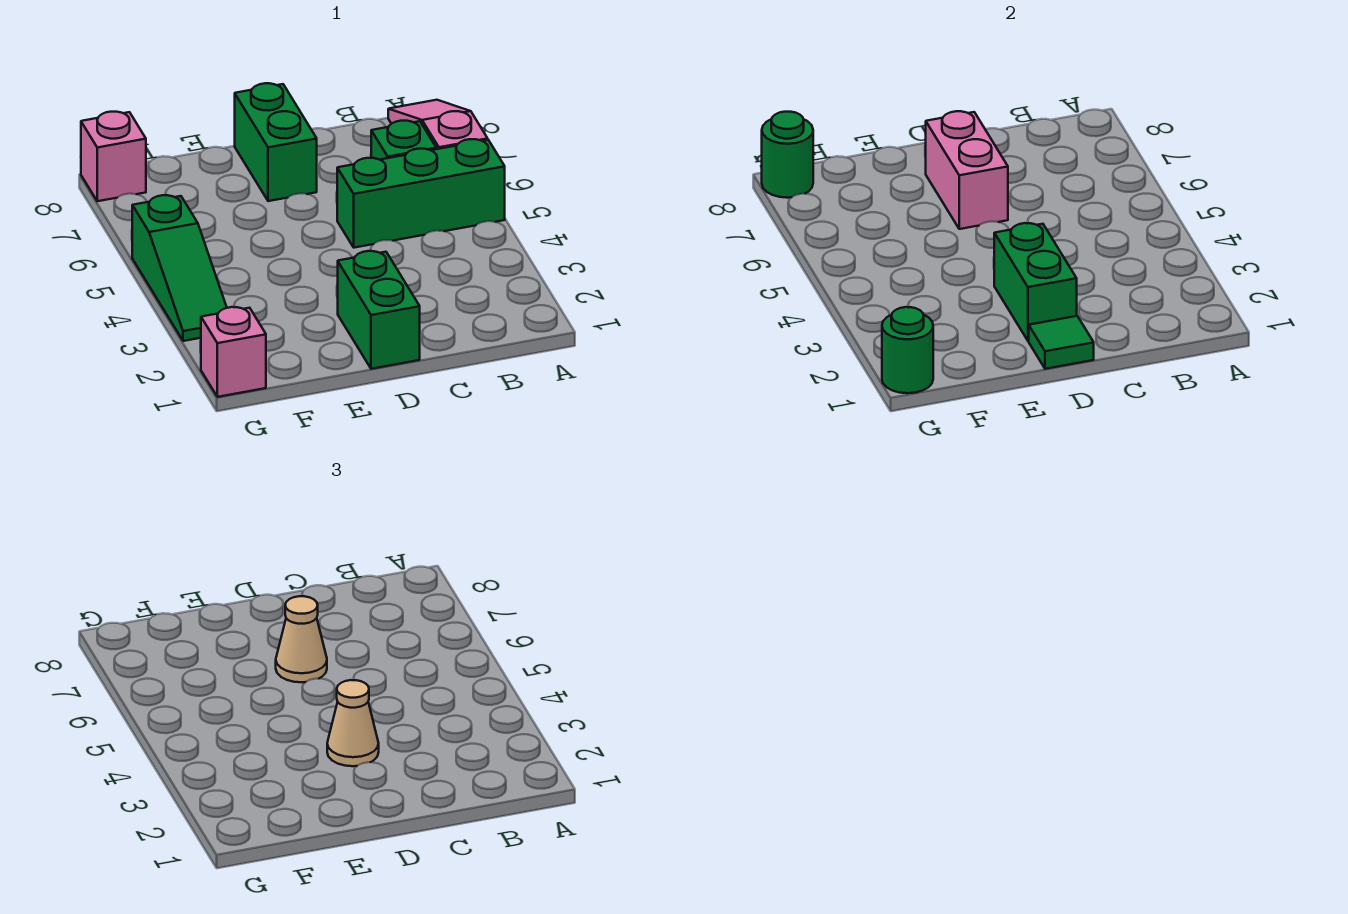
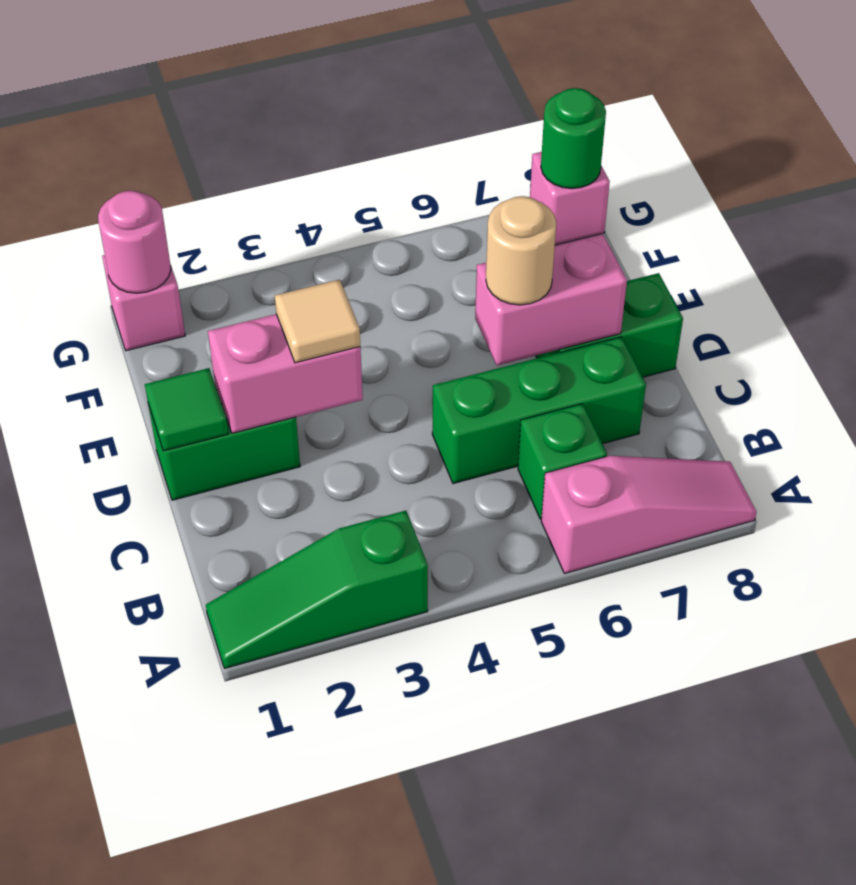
green brick A5:C5 level 1 -> green brick C5:C7 level 1
green brick D2:D3 level 2 -> pink brick D2:D3 level 2
tan cone D3 level 3 -> tan tile D3 level 3
tan cone D6 level 3 -> tan round brick D6 level 3
green round brick G1 level 2 -> pink round brick G1 level 2
green slope G3:G5 level 1 top 5 -> green slope A1:A3 level 1 top 3

